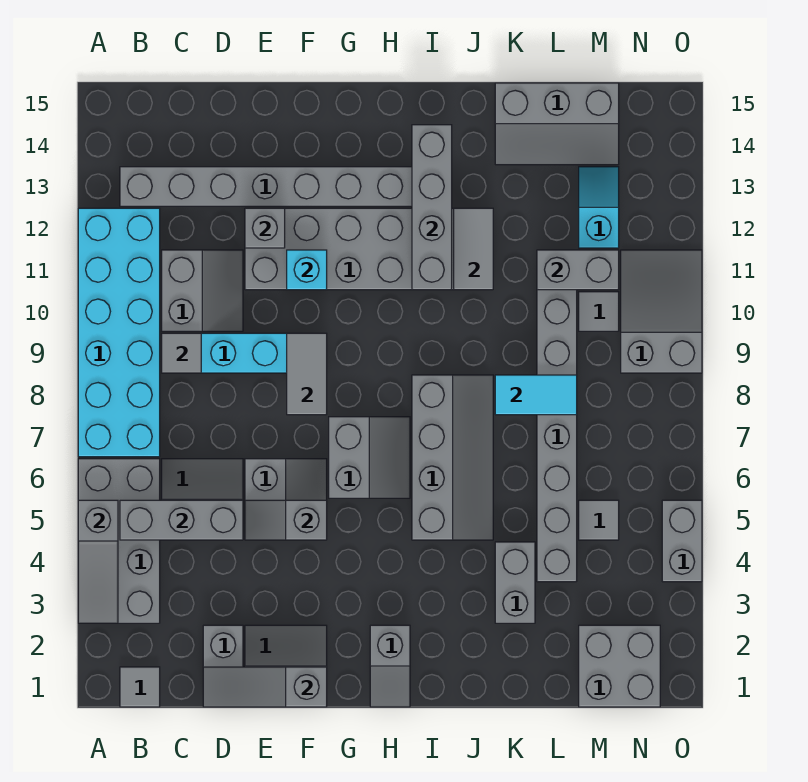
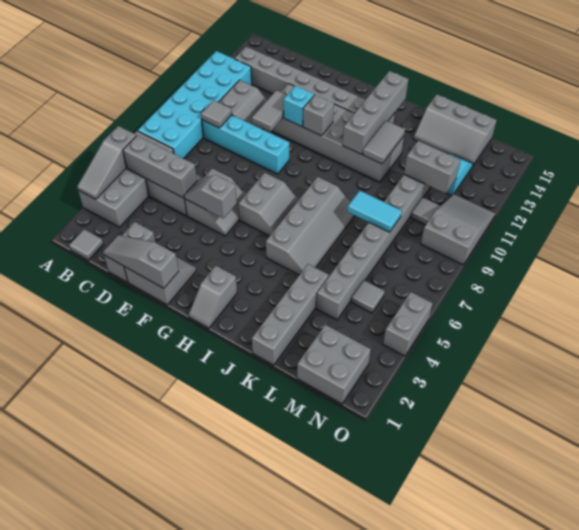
grey brick E12 level 2 -> grey brick G11 level 2
grey tile F8:F9 level 2 -> grey tile E10:E11 level 2
grey brick K3:K4 level 1 -> grey brick K1:K4 level 1

